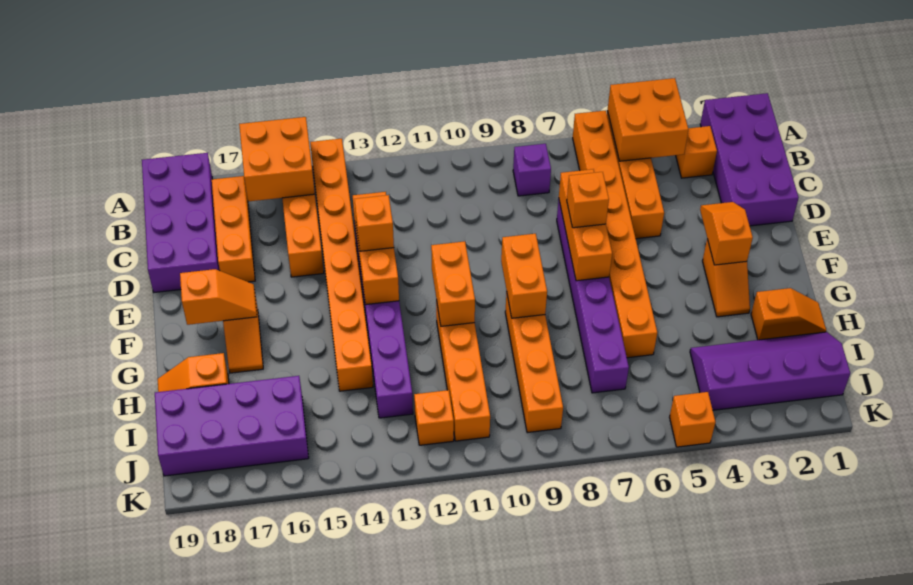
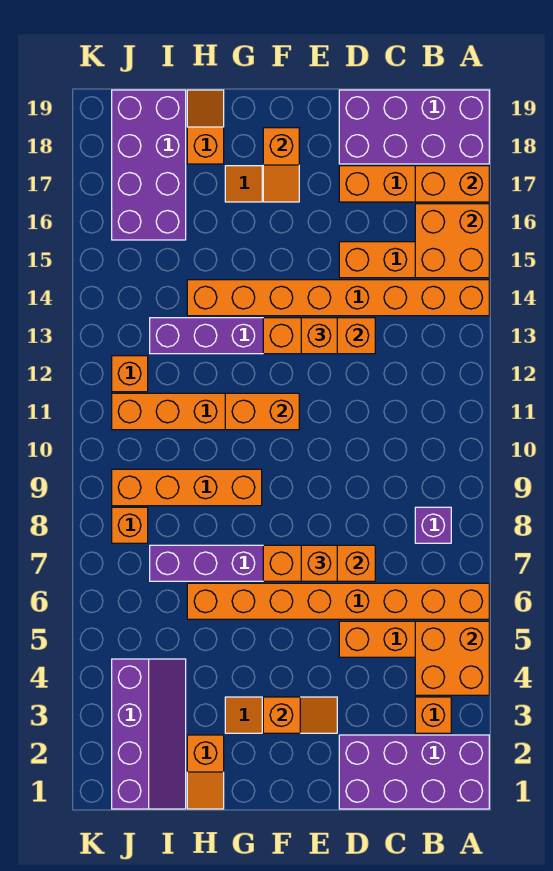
orange brick F9:G9 level 2 -> orange brick A17:B17 level 2
orange brick K5 level 1 -> orange brick J8 level 1

